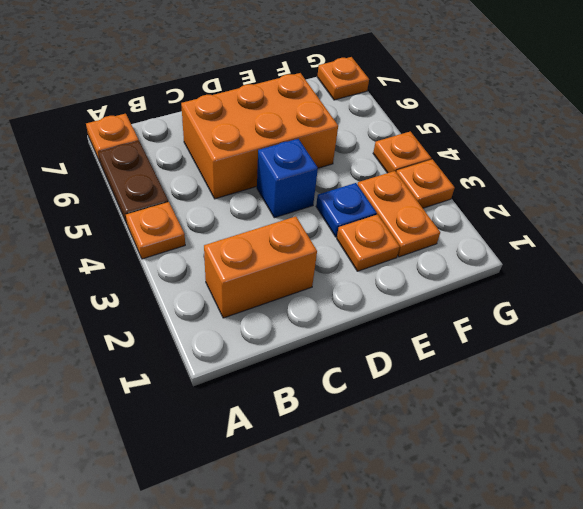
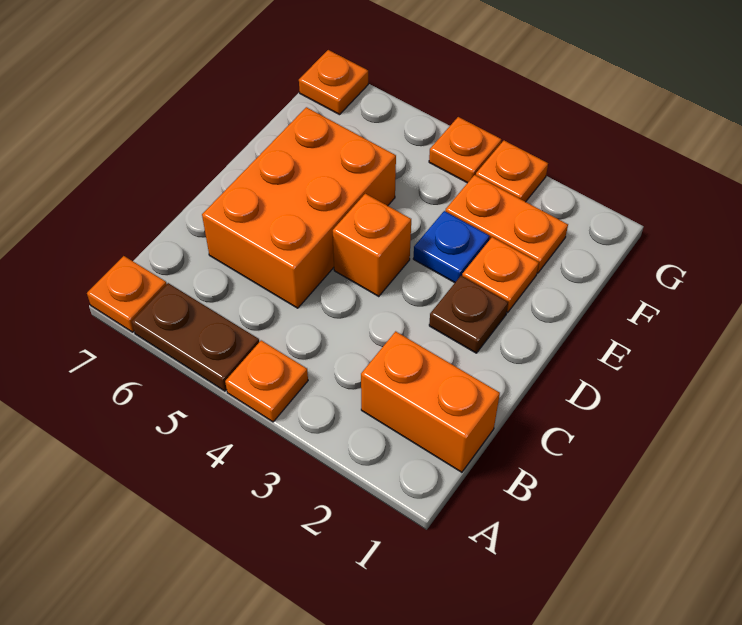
orange brick B2:C2 level 1 -> orange brick B1:B2 level 1
none -> brown plate D2 level 1
blue brick D4 level 1 -> orange brick D4 level 1

